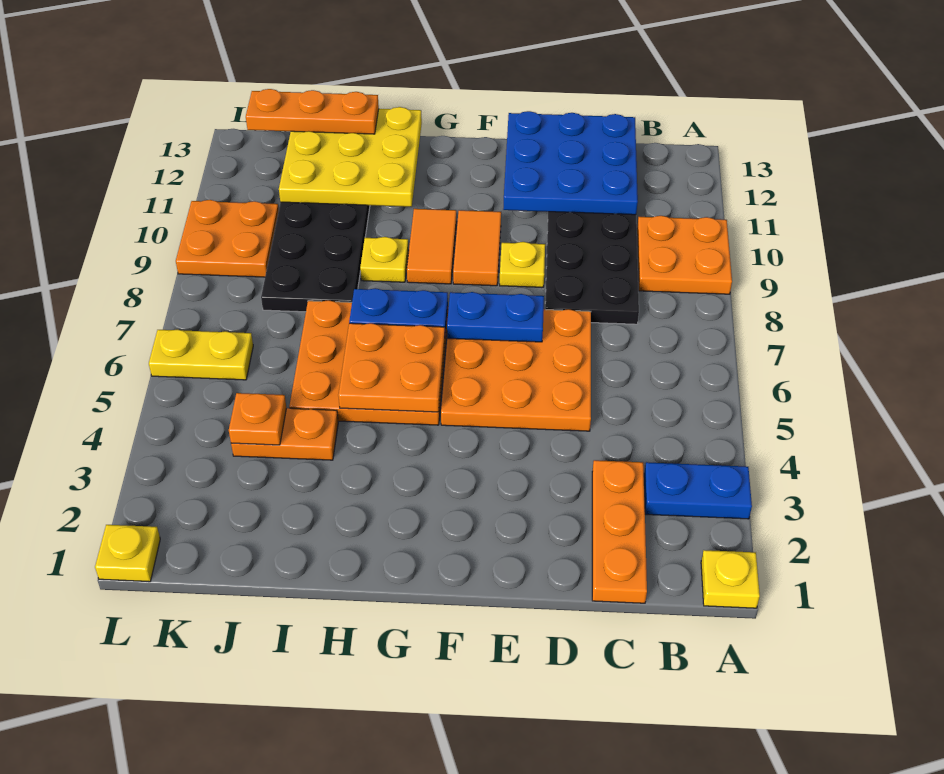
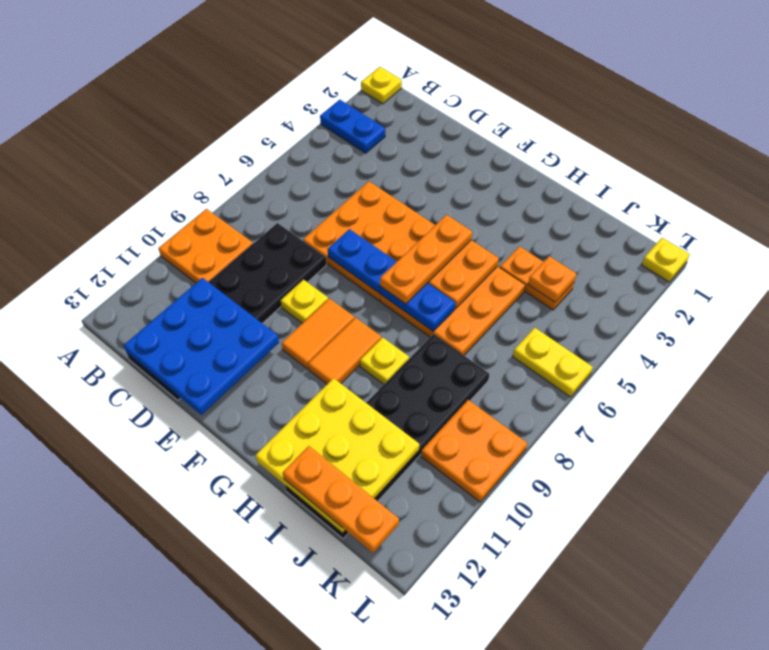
orange plate C1:C3 level 1 -> orange plate G5:G7 level 3

